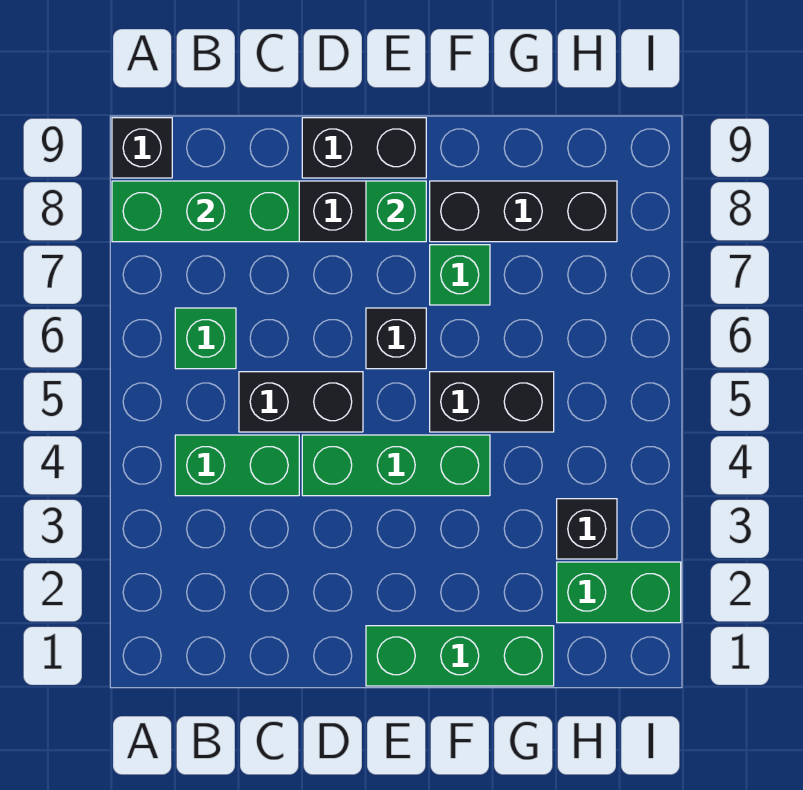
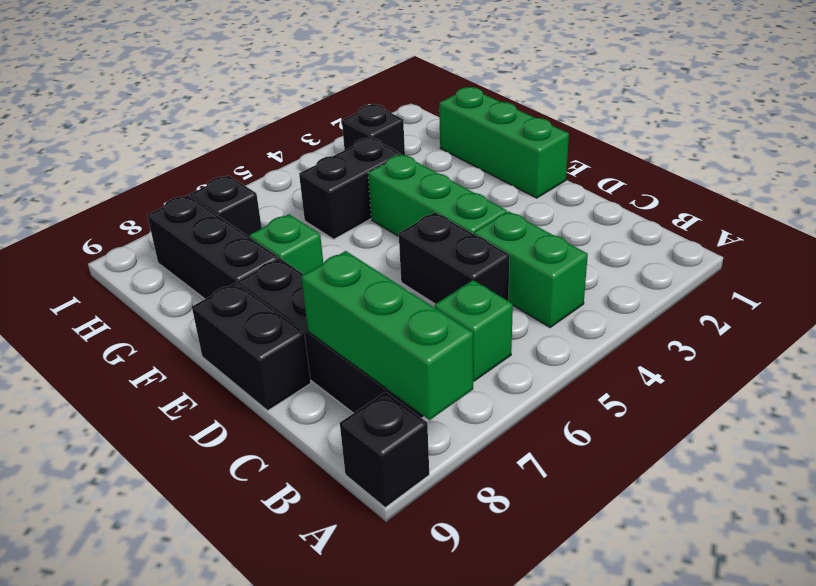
black brick E6 level 1 -> black brick H7 level 1
green brick E8 level 2 -> none
black brick F5:G5 level 1 -> black brick G4:G5 level 1
green brick H2:I2 level 1 -> none

